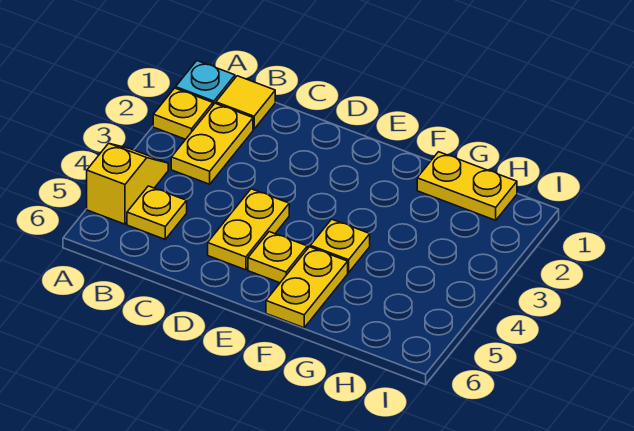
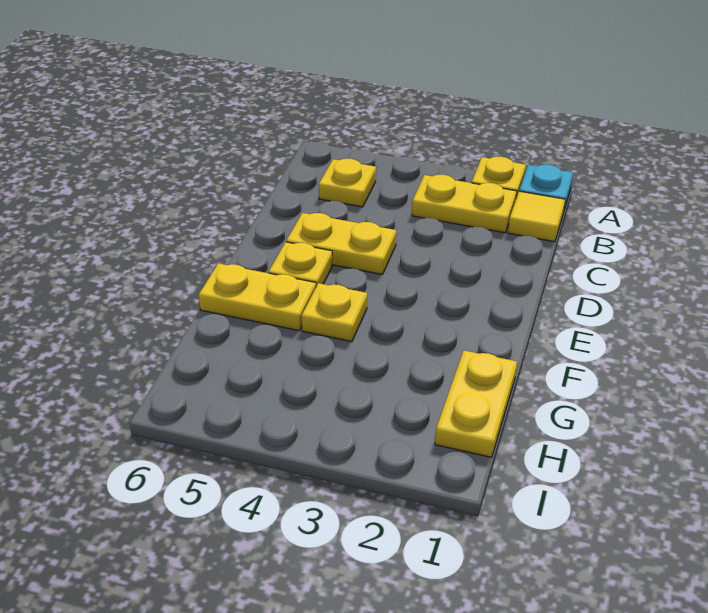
yellow slope A4:A5 level 1 top 5 -> none

